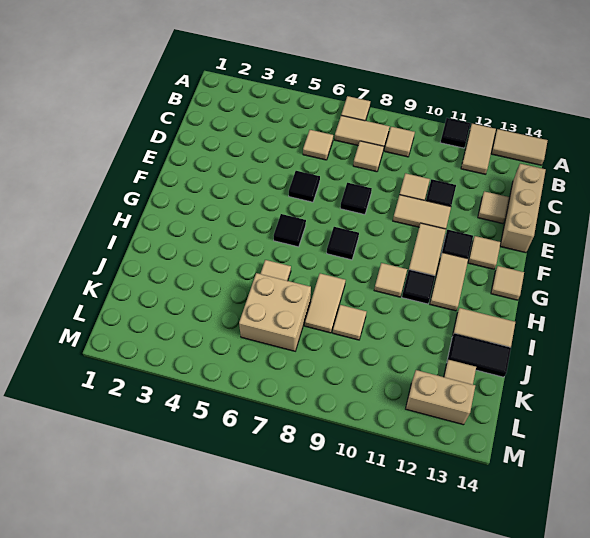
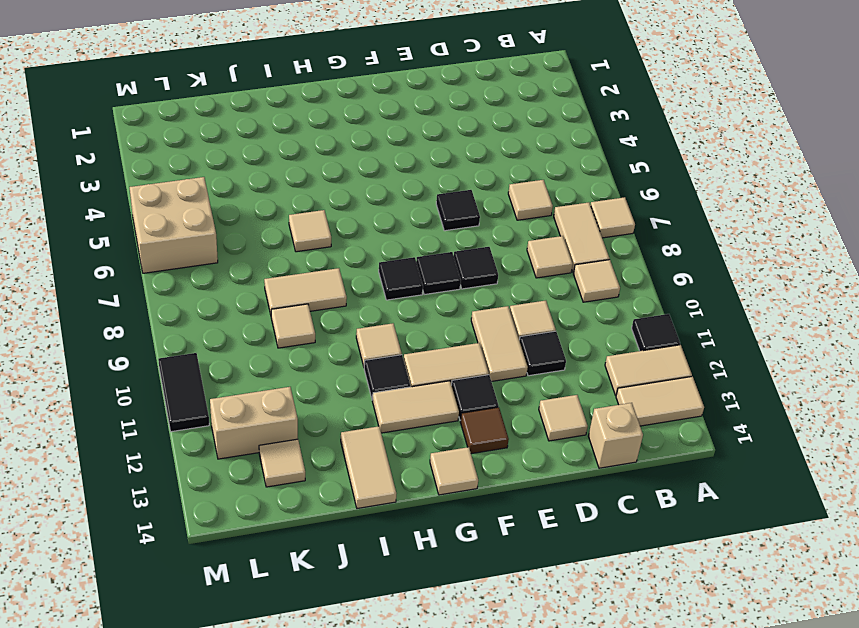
tan tile A13:A14 level 1 -> tan tile A13:B13 level 1
tan brick C14:E14 level 1 -> tan brick C14 level 1
tan tile F13 level 1 -> brown tile F13 level 1
black tile G6 level 1 -> black tile F8 level 1
tan brick J6:K7 level 1 -> tan brick L5:M6 level 1
black tile J13:J14 level 1 -> black tile M10:M11 level 1
tan brick L12:L13 level 1 -> tan brick K12:L12 level 1

